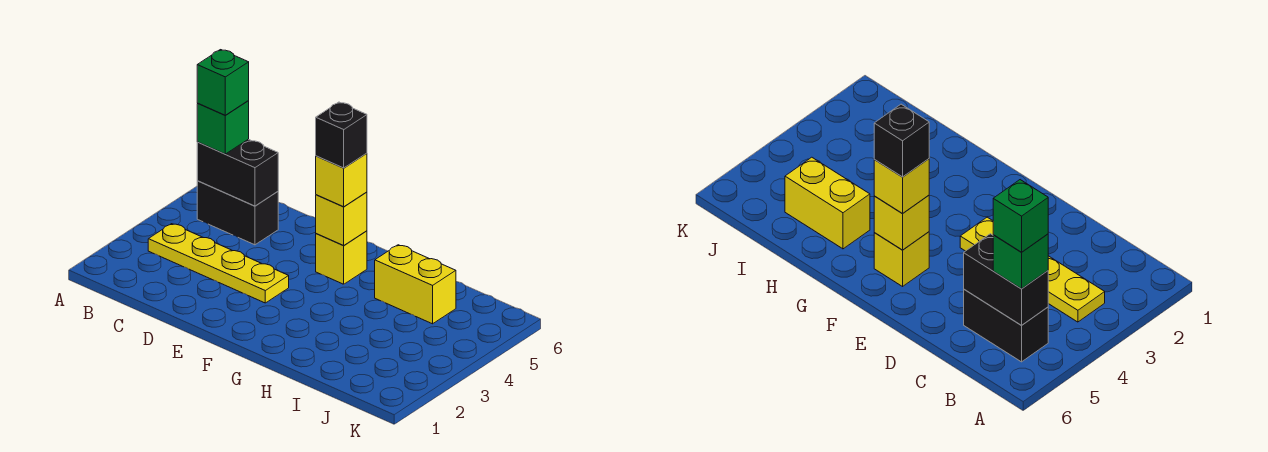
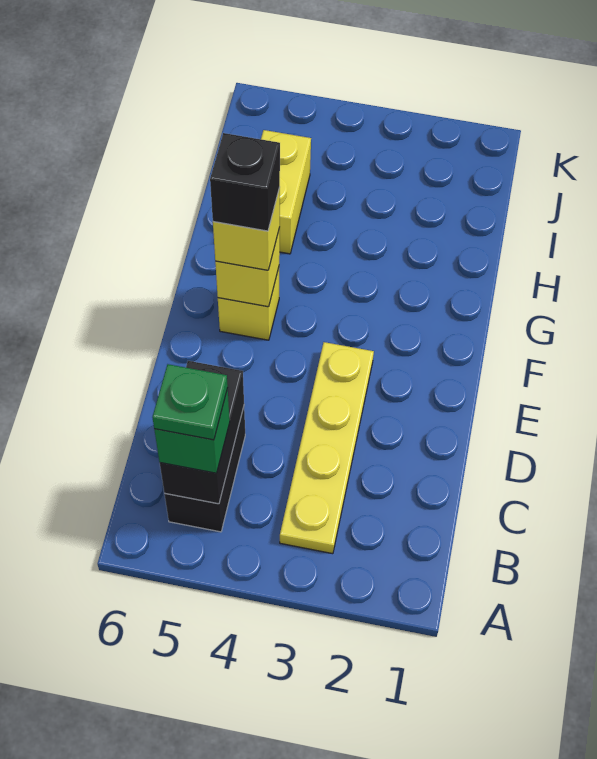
green brick B5 level 4 -> green plate B5 level 4

